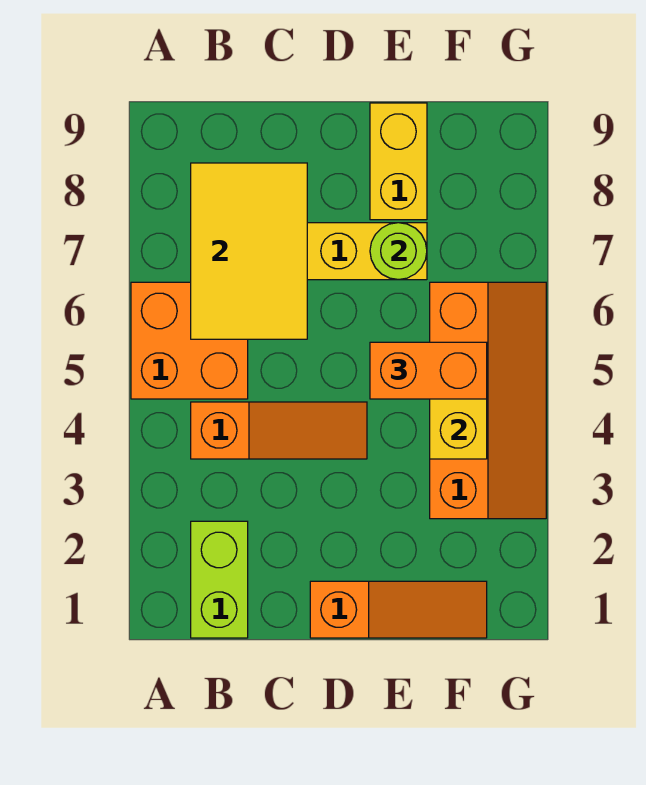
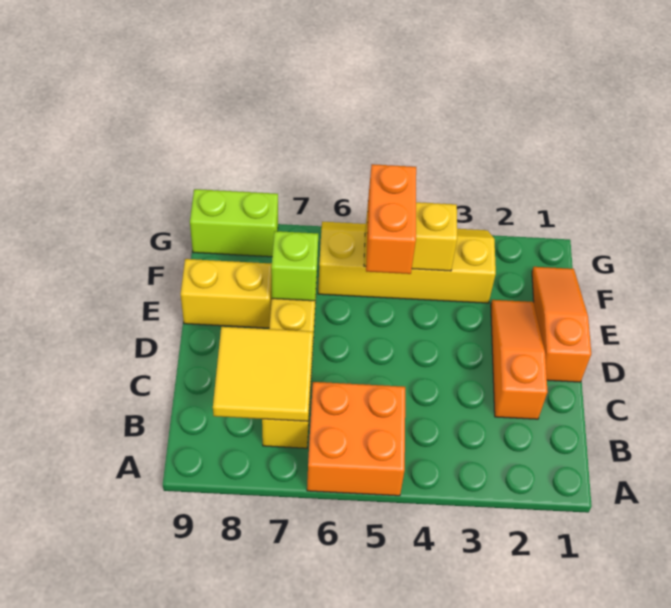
lime brick B1:B2 level 1 -> lime brick G8:G9 level 1
orange slope B4:D4 level 1 top B -> orange slope C2:E2 level 1 top C
yellow tile B6:C8 level 2 -> yellow tile B7:C8 level 2
lime round brick E7 level 2 -> lime brick E7 level 2
orange slope F3:G6 level 1 top F -> yellow slope F3:G6 level 1 top F

